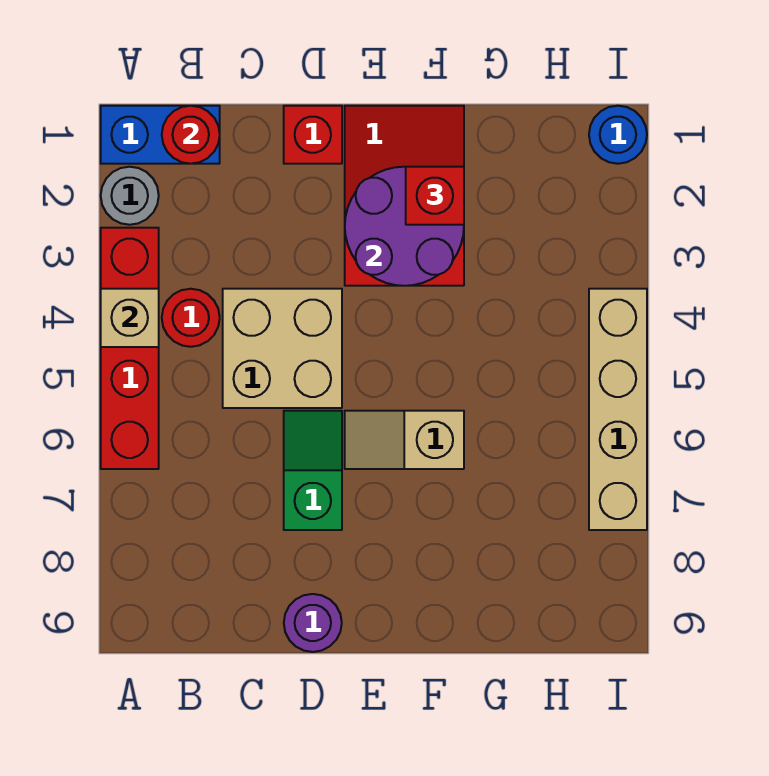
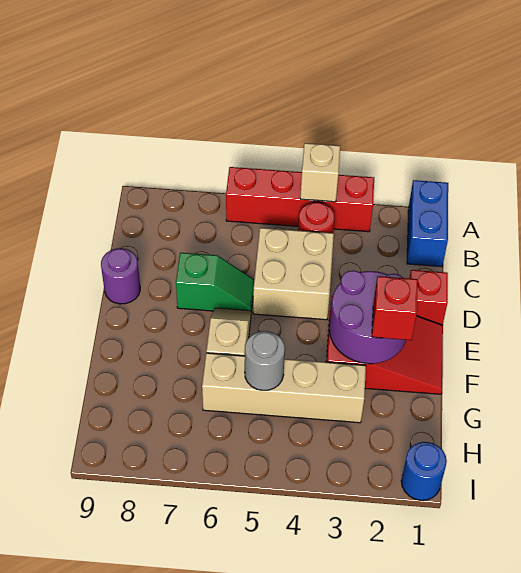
grey round brick A2 level 1 -> grey round brick G5 level 2
red round brick B1 level 2 -> none
tan brick I4:I7 level 1 -> tan brick G3:G6 level 1

